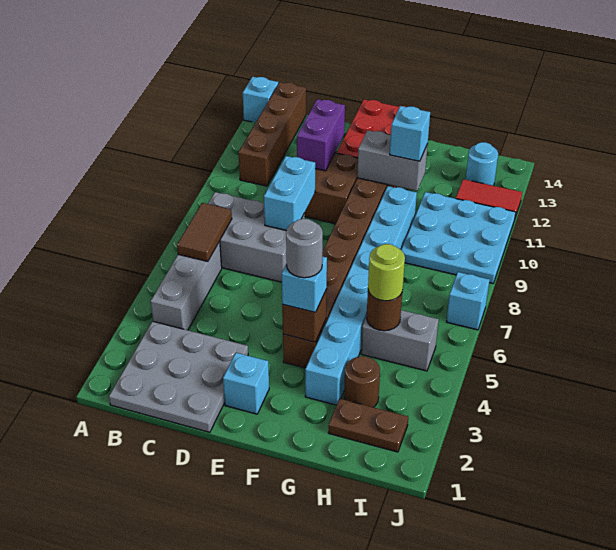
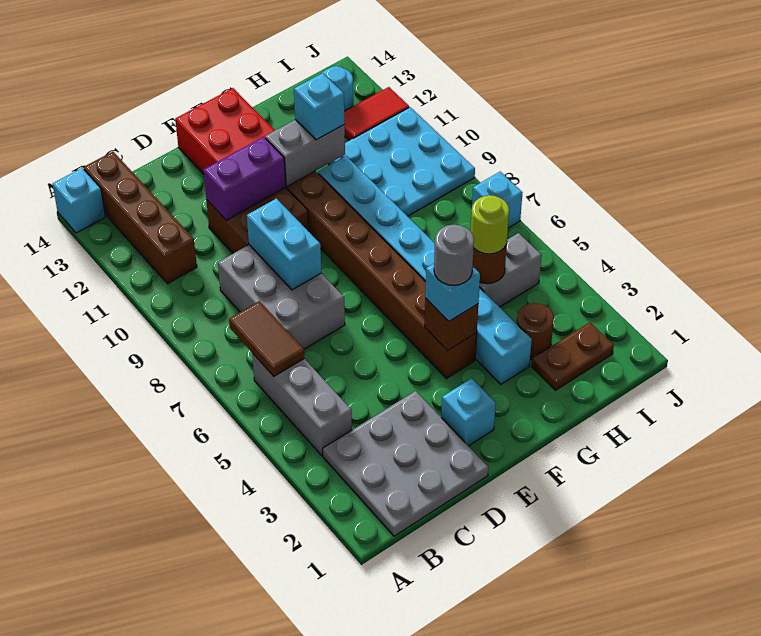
grey brick B7:D8 level 1 -> grey brick C7:D9 level 1
purple brick D11:D12 level 2 -> purple brick D11:E11 level 2

